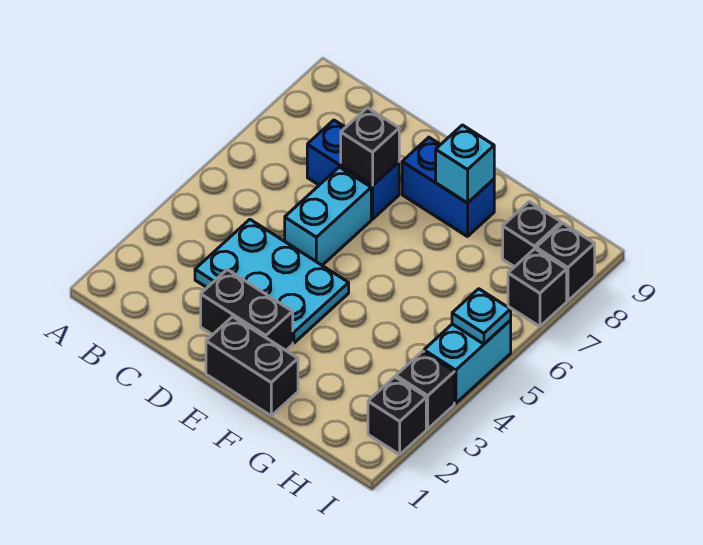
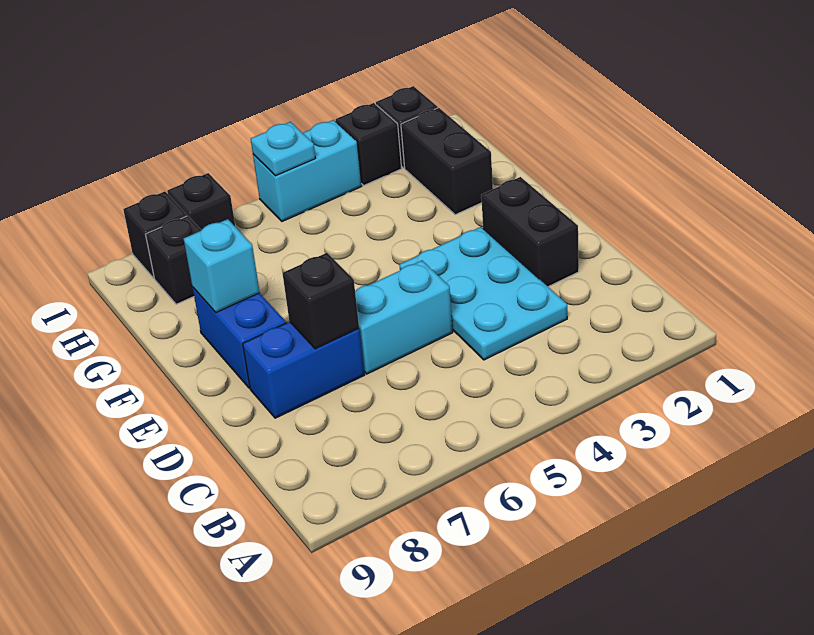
blue brick C7:D7 level 1 -> blue brick D7:D8 level 1
black brick E1:F1 level 1 -> black brick G2:H2 level 1

